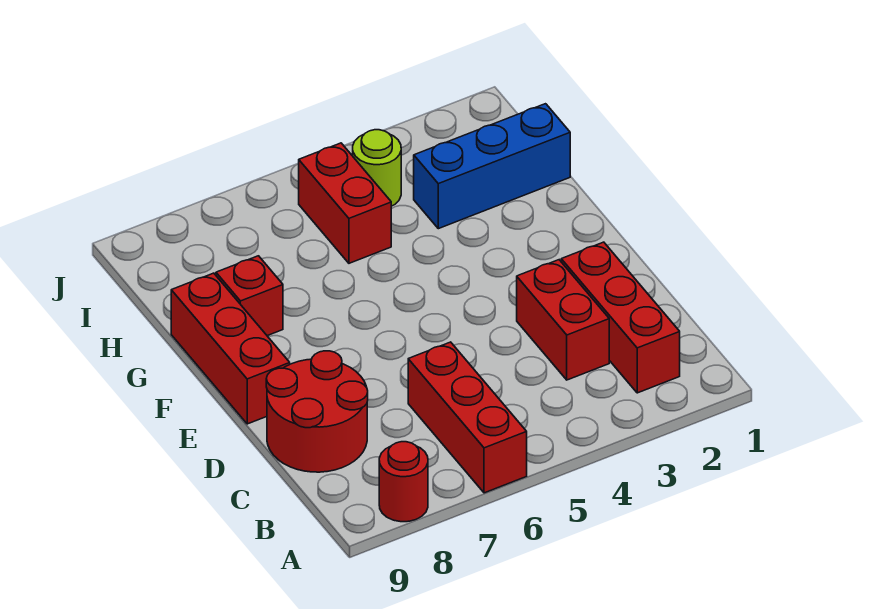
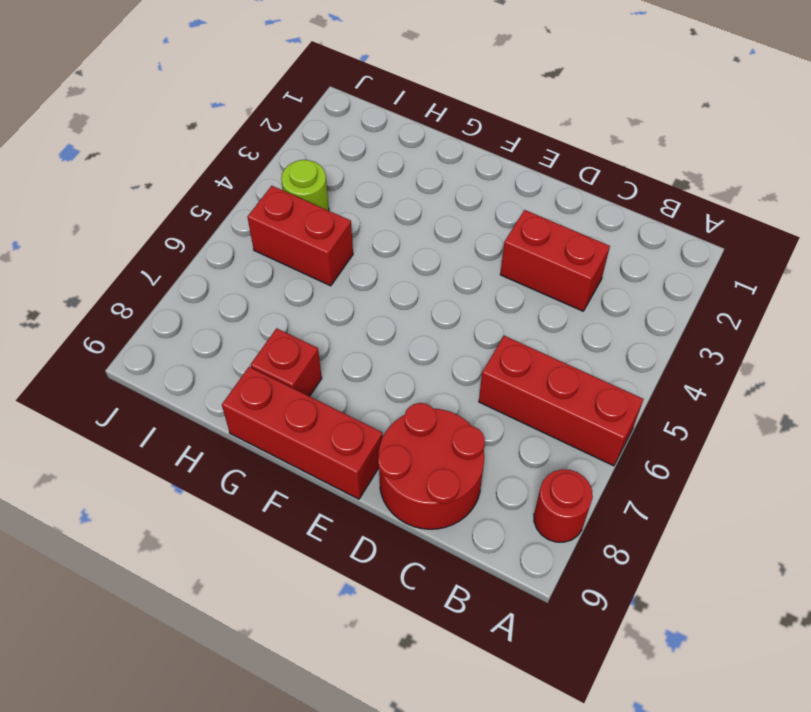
red brick B2:D2 level 1 -> none
blue brick H1:H3 level 1 -> none

